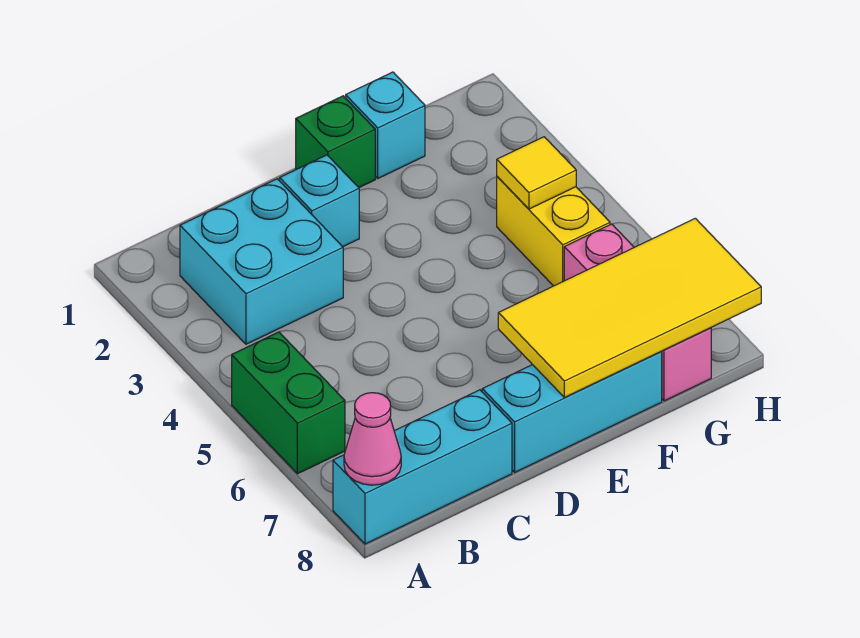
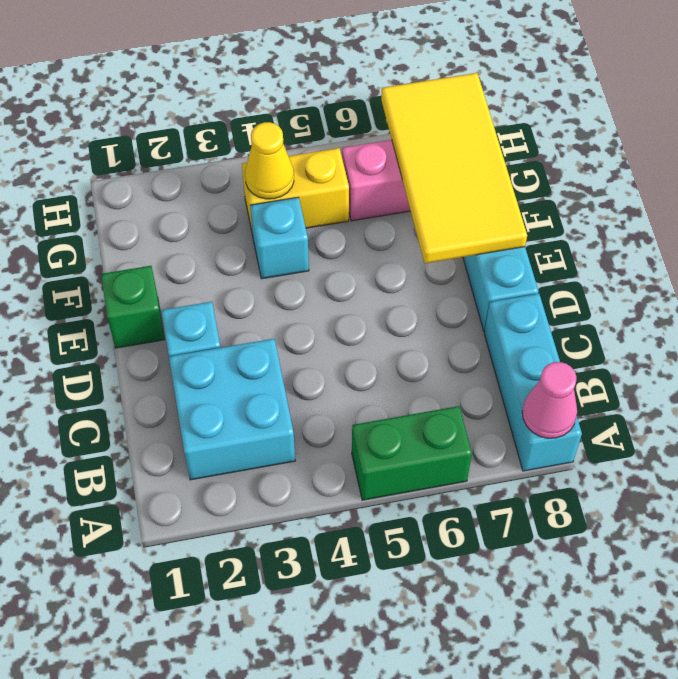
cyan brick F1 level 1 -> cyan brick F4 level 1
yellow tile G4 level 2 -> yellow cone G4 level 2

